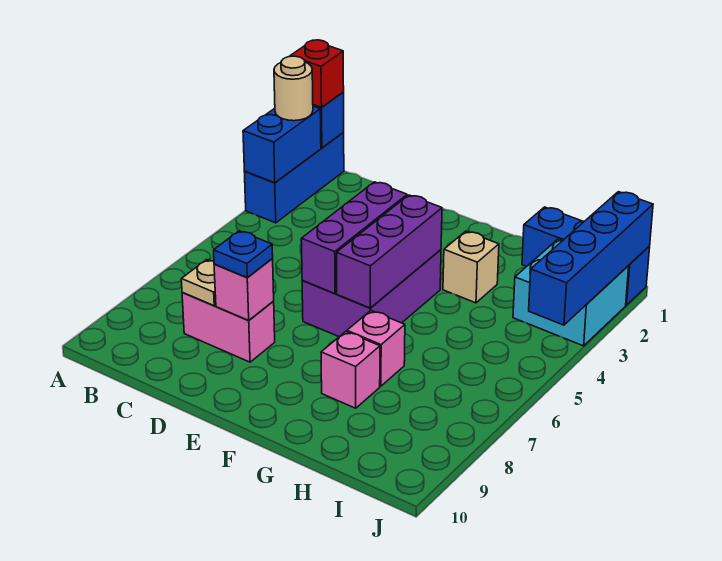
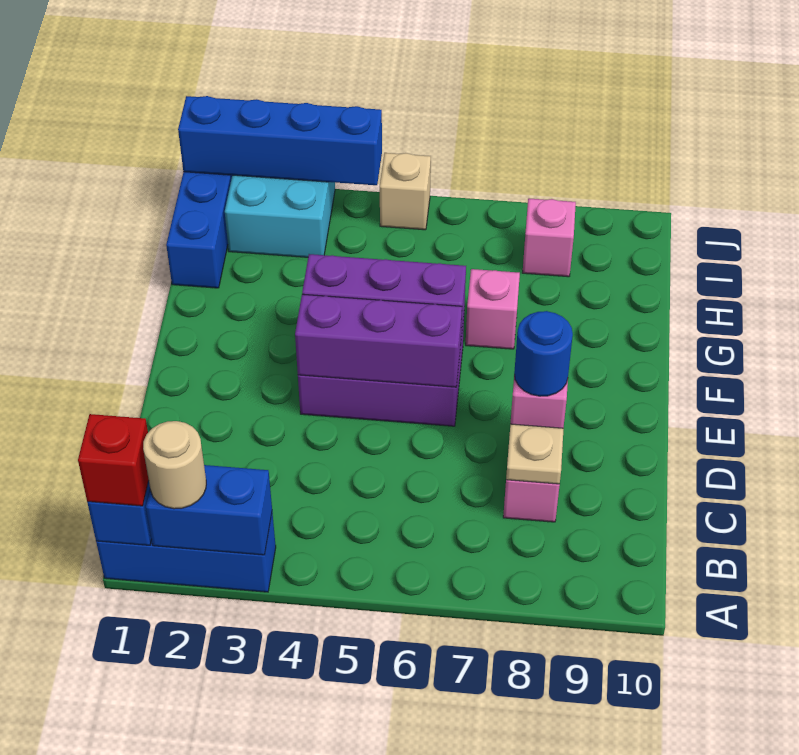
blue plate D8 level 3 -> blue round brick D8 level 3
tan brick G3 level 1 -> tan brick J5 level 1
pink brick G8 level 1 -> pink brick I8 level 1

